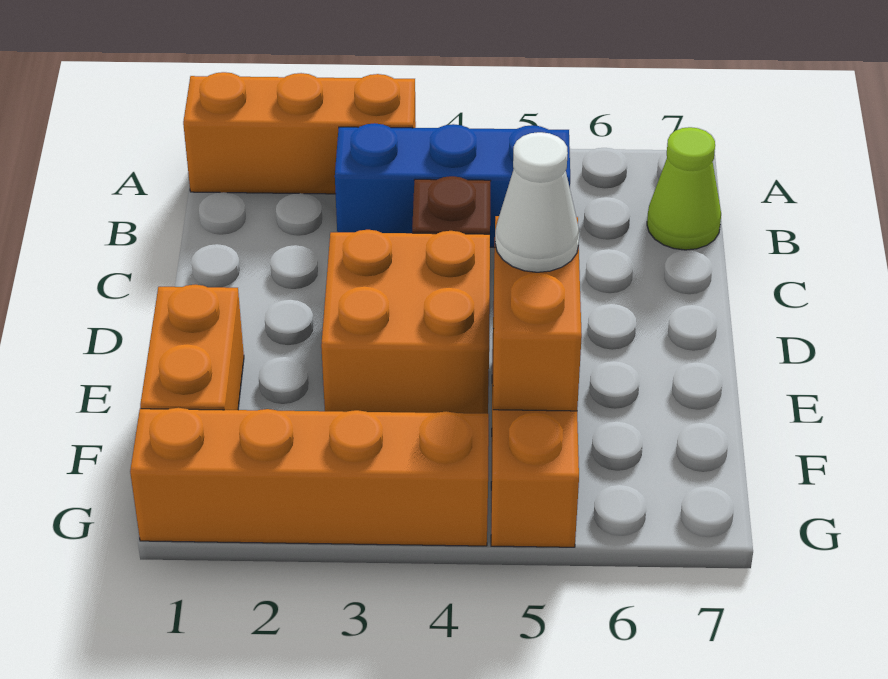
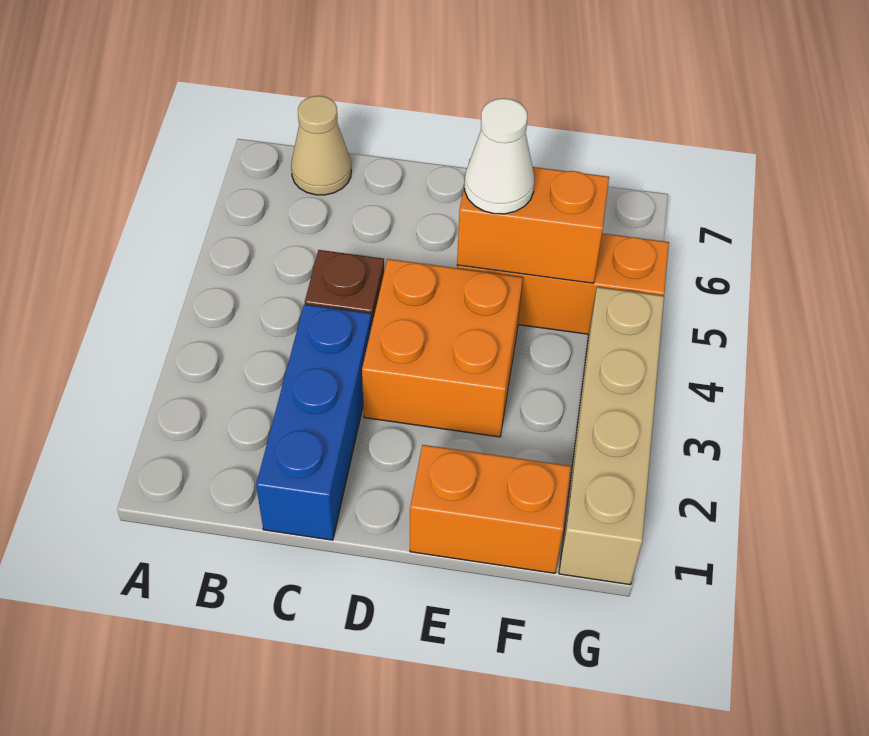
orange brick A1:A3 level 1 -> none
blue brick B3:B5 level 1 -> blue brick C1:C3 level 1
lime cone B7 level 1 -> tan cone B7 level 1
orange brick G1:G4 level 1 -> tan brick G1:G4 level 1

